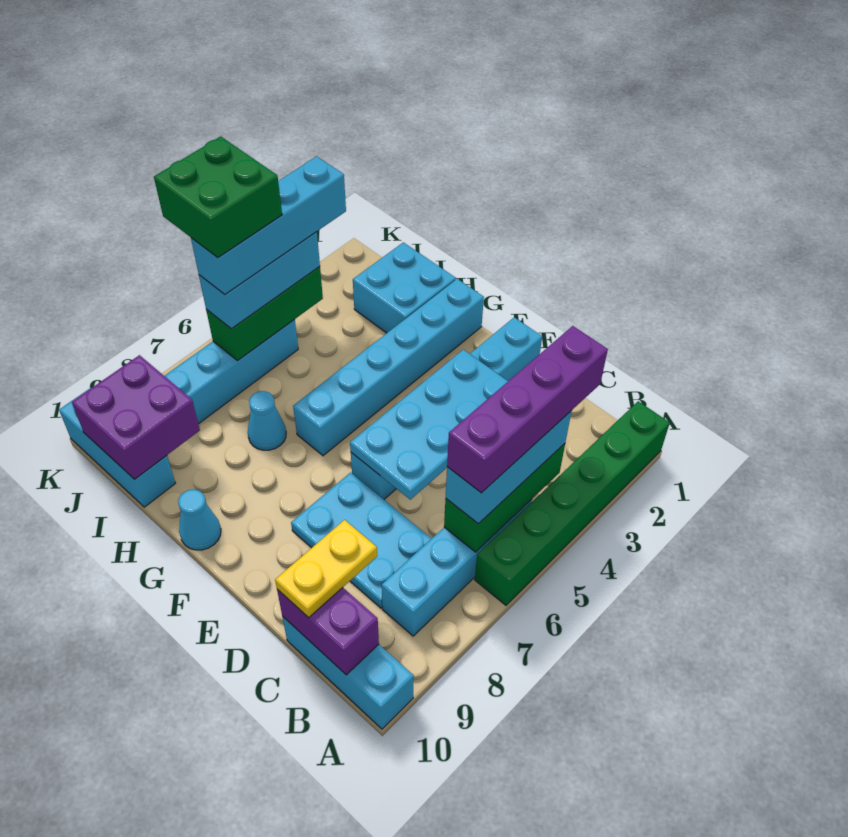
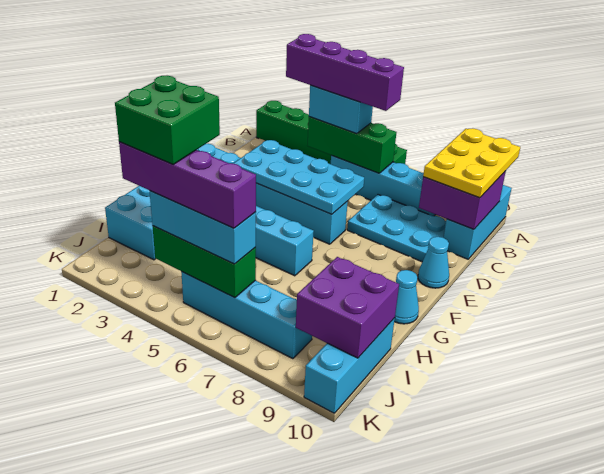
cyan brick B4:B6 level 3 -> cyan brick B4:B5 level 3
purple brick B10:C10 level 2 -> purple brick B9:C10 level 2
cyan plate C7:E8 level 1 -> cyan plate C7:D9 level 1
yellow plate C9:C10 level 3 -> yellow plate A9:C10 level 3
cyan cone H7 level 1 -> cyan cone E10 level 1
cyan brick J3:J6 level 4 -> purple brick J3:J6 level 4
green brick J5:K6 level 5 -> green brick I3:J4 level 5

